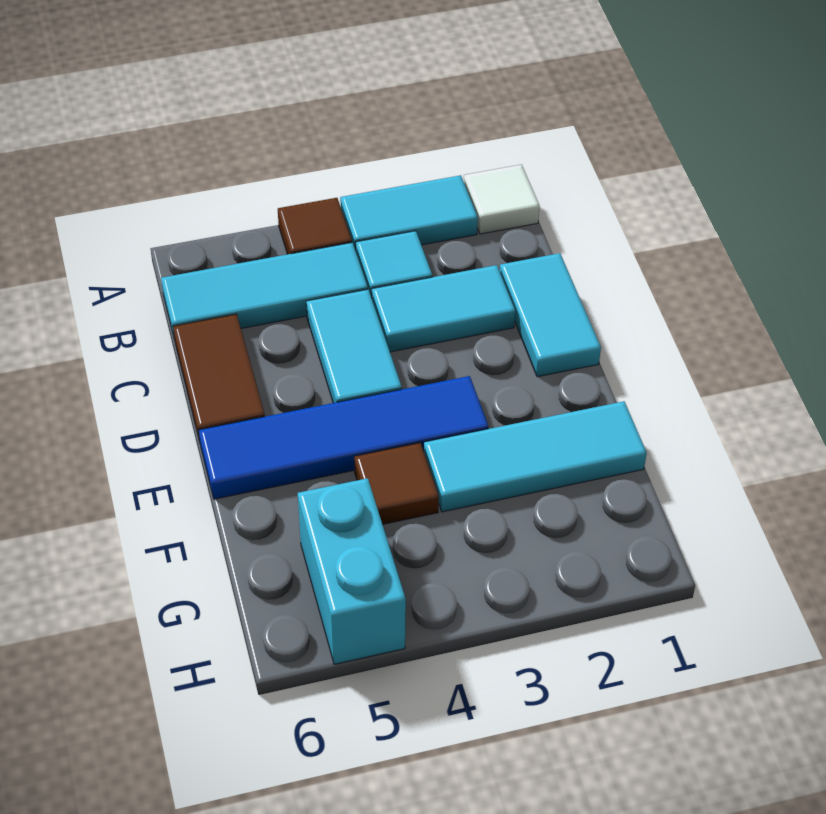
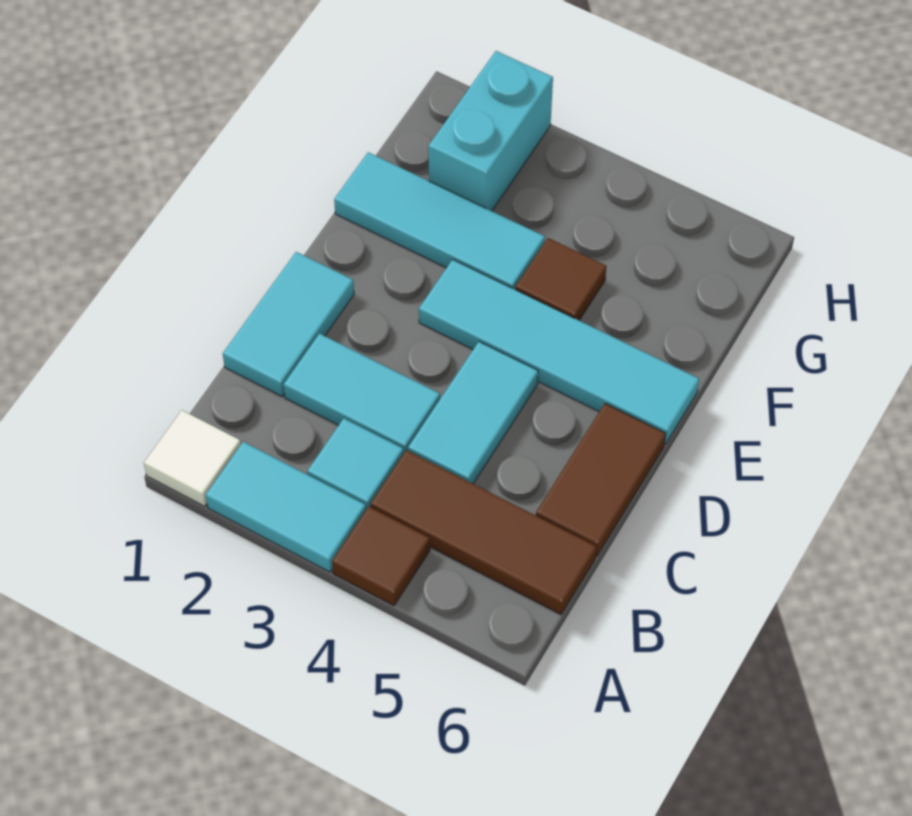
cyan tile B4:B6 level 1 -> brown tile B4:B6 level 1
blue tile E3:E6 level 1 -> cyan tile E3:E6 level 1
cyan brick G5:H5 level 1 -> cyan brick G2:H2 level 1

